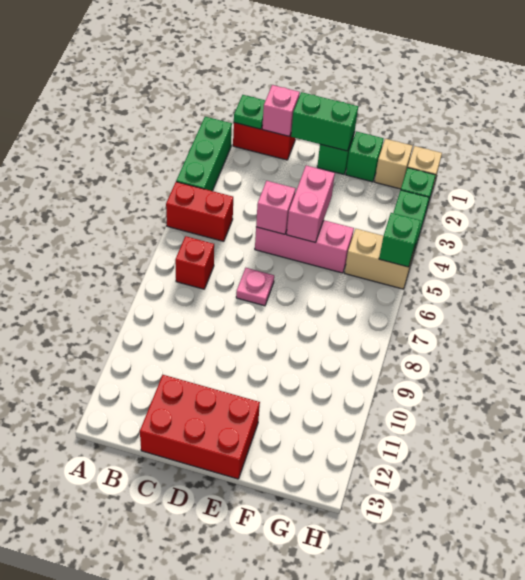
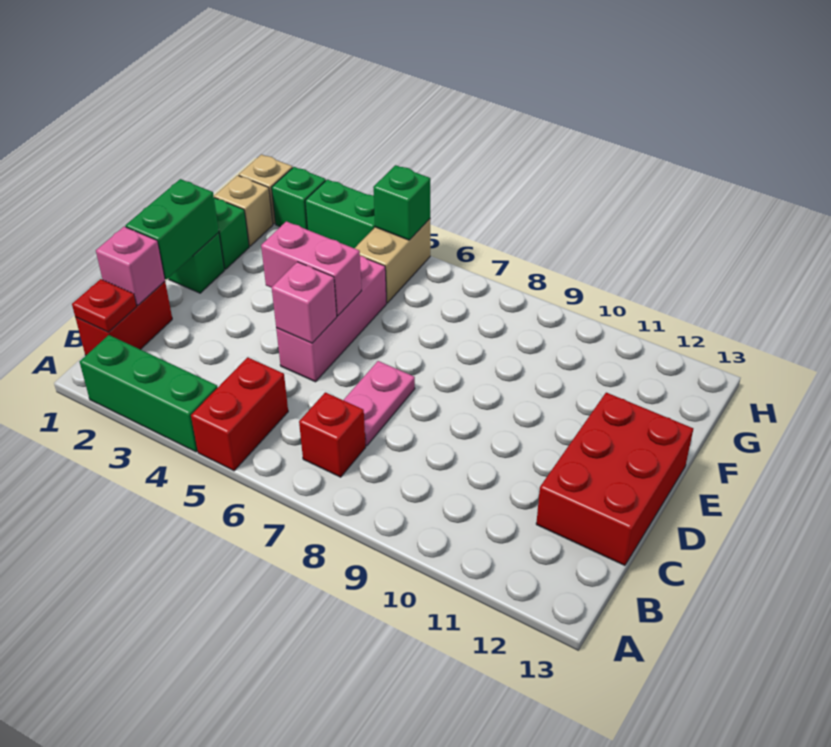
green plate B1 level 2 -> red plate B1 level 2
pink plate D7 level 1 -> pink plate C7:D7 level 1

